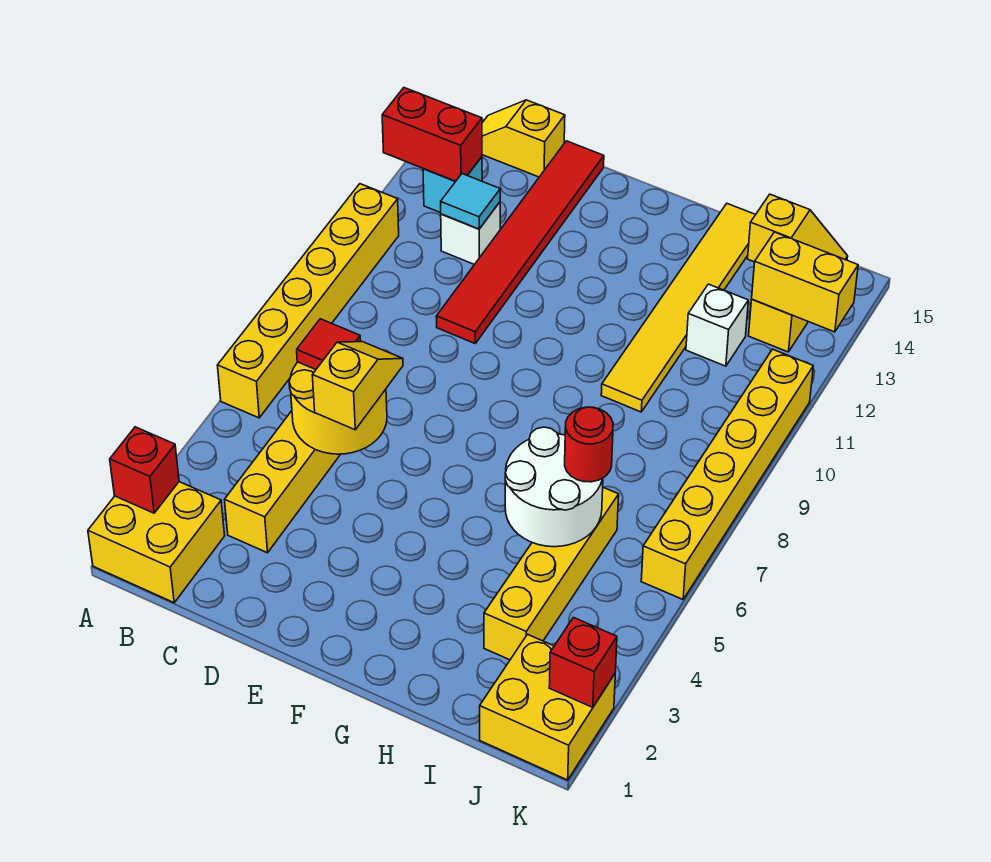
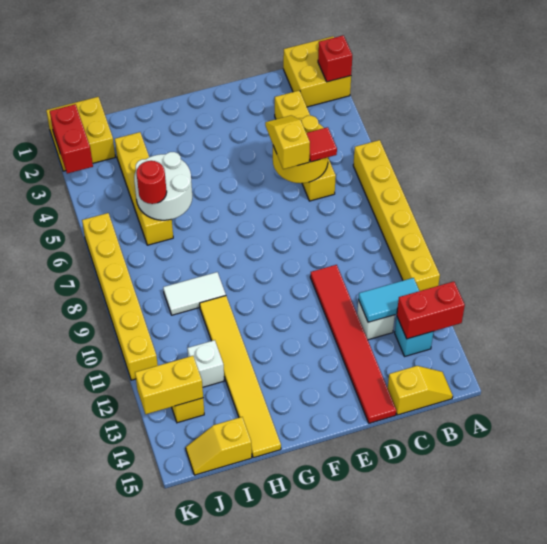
cyan tile C12 level 2 -> cyan tile B12:C12 level 2
yellow slope D5:D6 level 3 top 5 -> yellow slope D5:D6 level 3 top 6
none -> white tile H9:I9 level 1
red brick K2 level 2 -> red brick K2:K3 level 2

